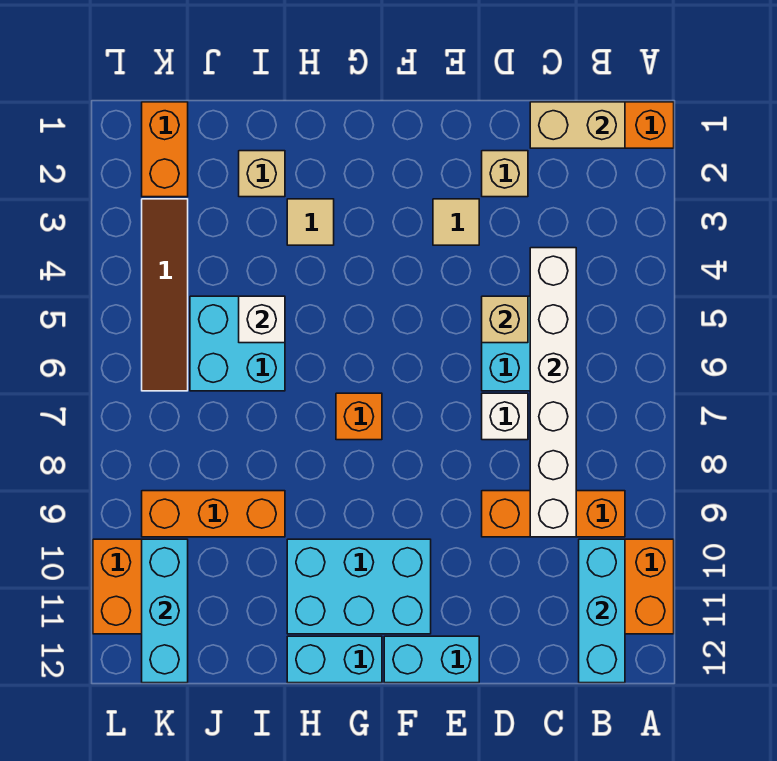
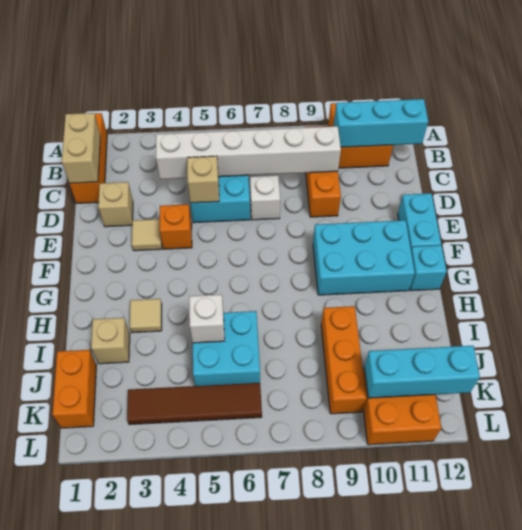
cyan brick F10:H11 level 1 -> cyan brick F9:G11 level 1
orange brick G7 level 1 -> orange brick E4 level 1
cyan brick G12:H12 level 1 -> cyan brick G12 level 1
orange brick K1:K2 level 1 -> orange brick J1:K1 level 1

